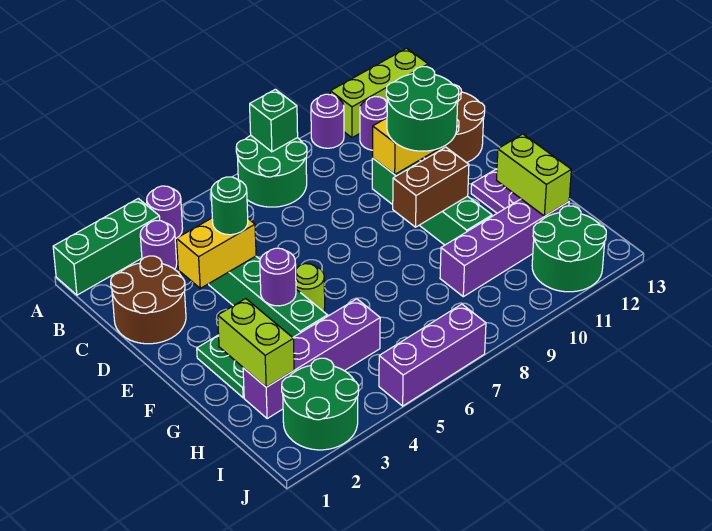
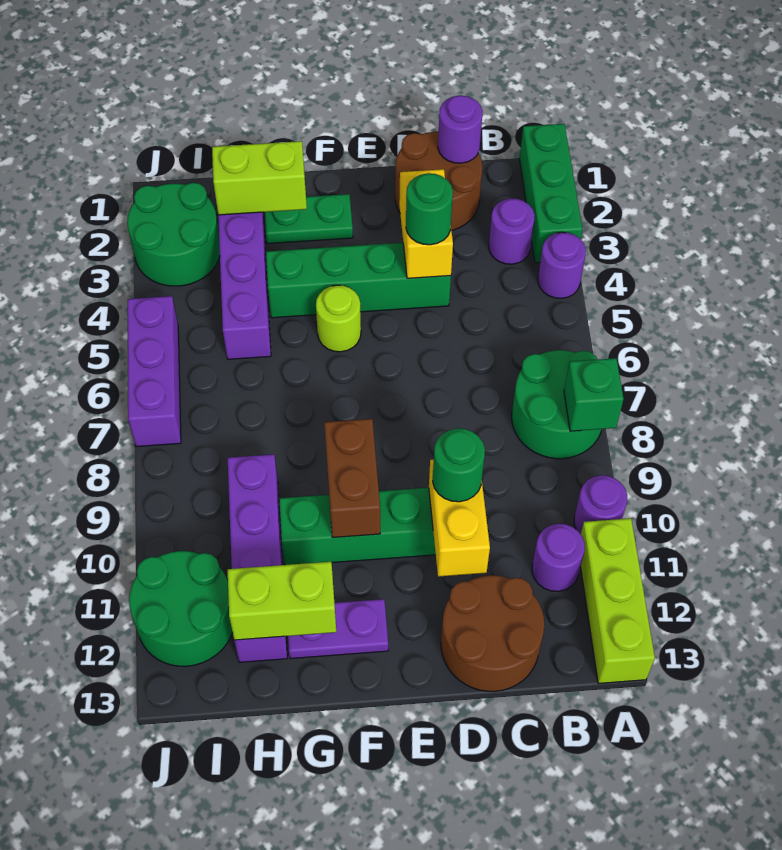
green round brick D10:E11 level 3 -> green round brick D10 level 3
purple round brick F4 level 2 -> purple round brick C1 level 2

